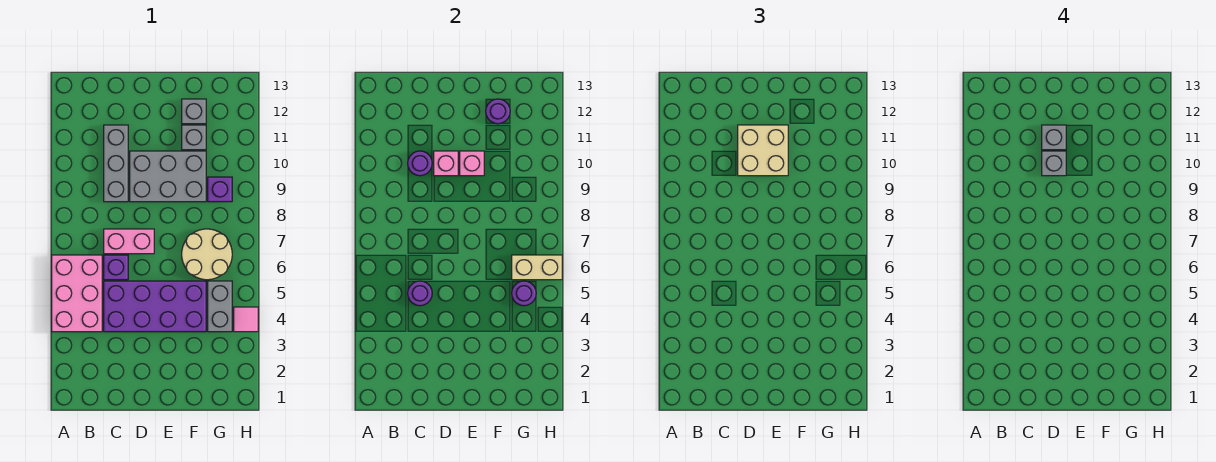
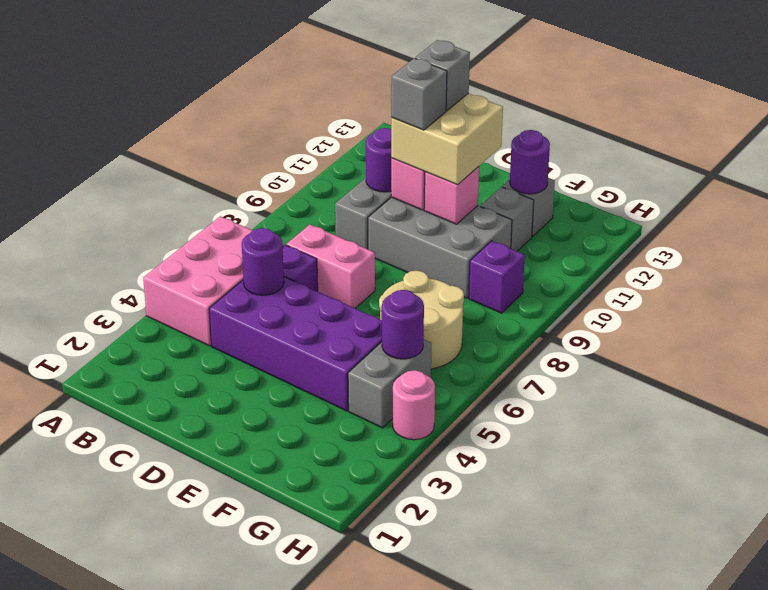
tan brick G6:H6 level 2 -> none
pink tile H4 level 1 -> pink round brick H4 level 1

